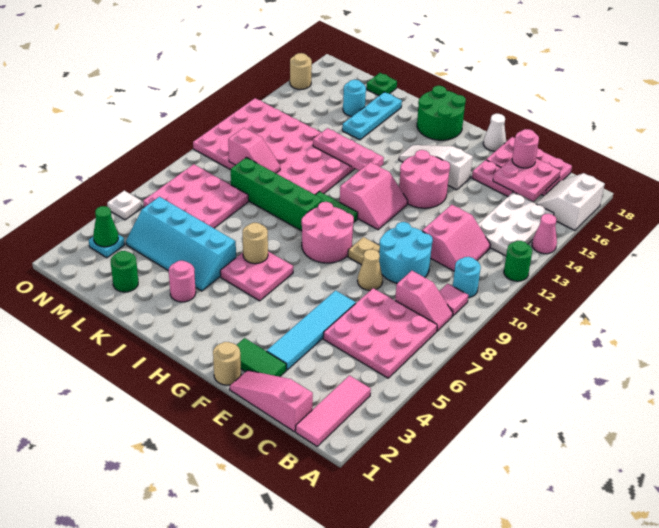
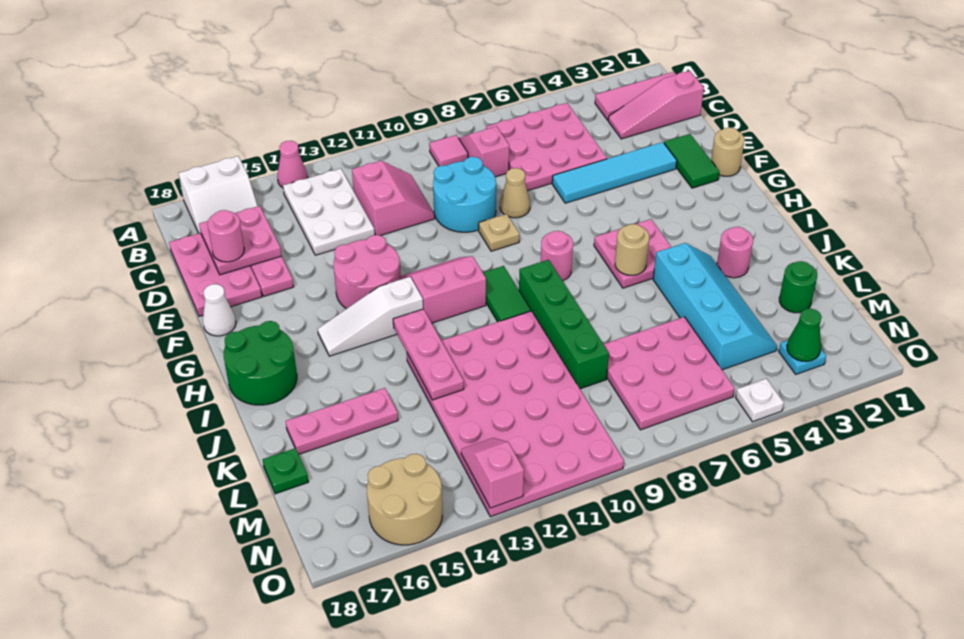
green round brick A12 level 1 -> none
cyan round brick B10 level 1 -> none
white plate B13:C15 level 1 -> white plate B13:D14 level 1
pink slope C1:E1 level 1 top C -> pink slope C1:C3 level 1 top 1
pink slope C11:D12 level 1 top D -> pink slope C11:D12 level 1 top 12
white slope F15:H15 level 1 top F -> white slope H13:H15 level 1 top 13
pink round brick G8:H9 level 1 -> pink round brick H8 level 1
cyan plate K15:K17 level 1 -> pink plate K15:K17 level 1
pink slope L10:M10 level 2 top M -> pink slope N13:O13 level 2 top O
cyan round brick L16 level 1 -> none
tan round brick O16 level 1 -> tan round brick N15:O16 level 1

